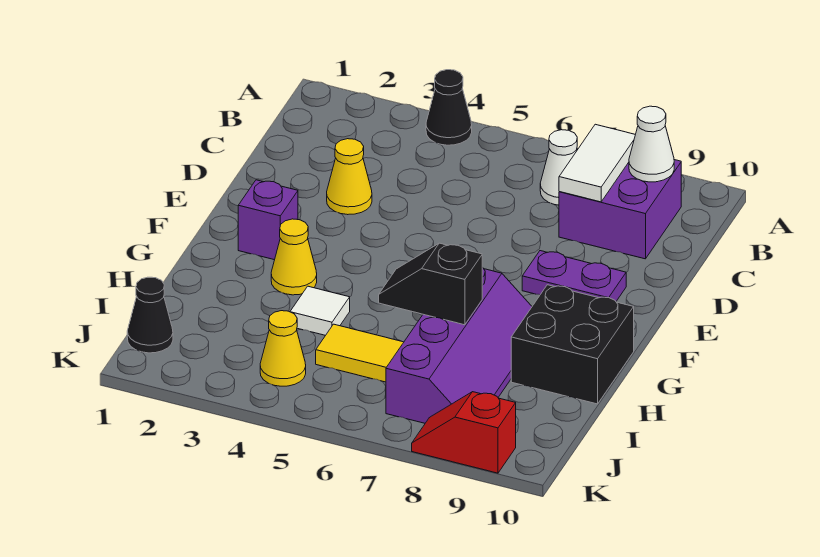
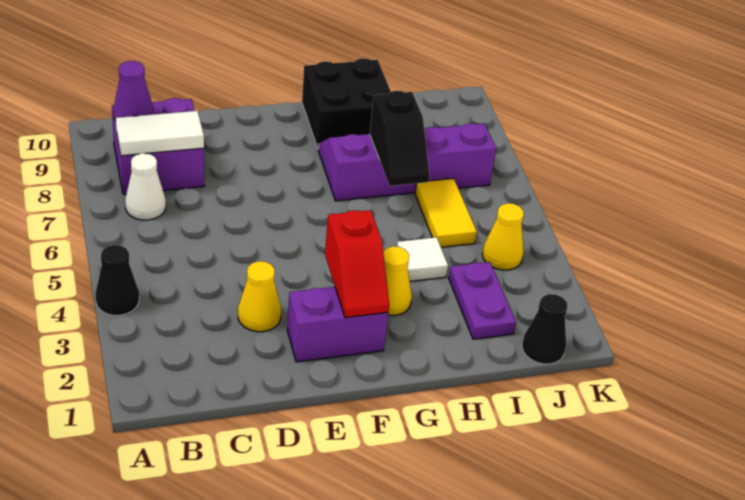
white cone B9 level 2 -> purple cone B9 level 2
purple plate E8:E9 level 1 -> purple plate I2:I3 level 1
purple brick F2 level 1 -> purple brick E2:F2 level 1
red slope K8:K9 level 1 top 9 -> red slope F2:F3 level 2 top 3

